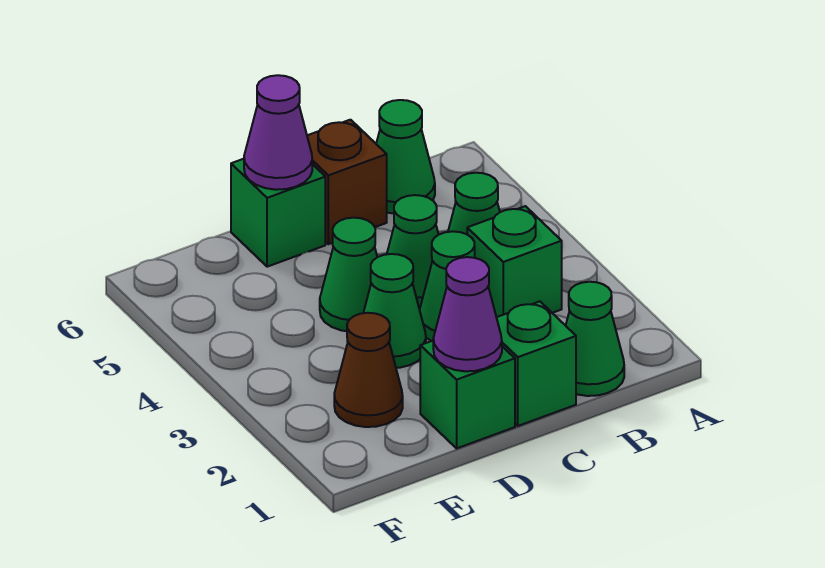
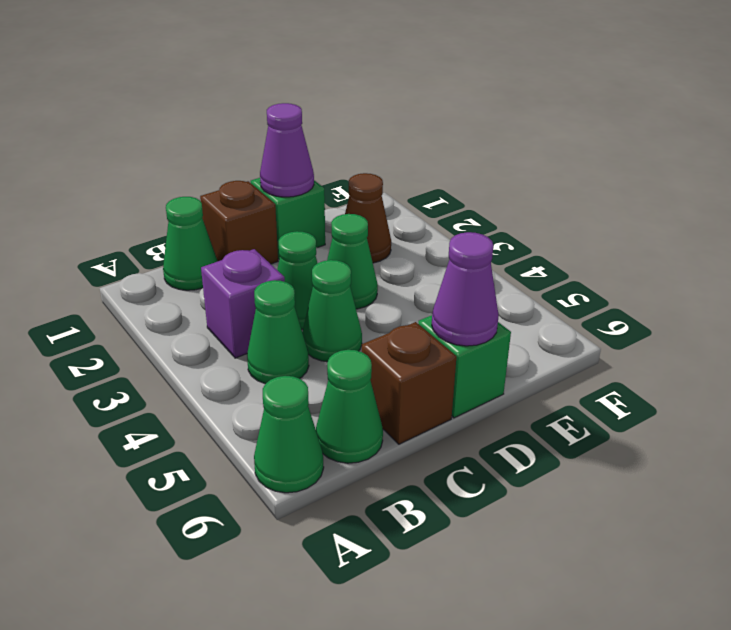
green brick B3 level 1 -> purple brick B3 level 1
green brick C1 level 1 -> brown brick C1 level 1
green cone D4 level 1 -> green cone A6 level 1

